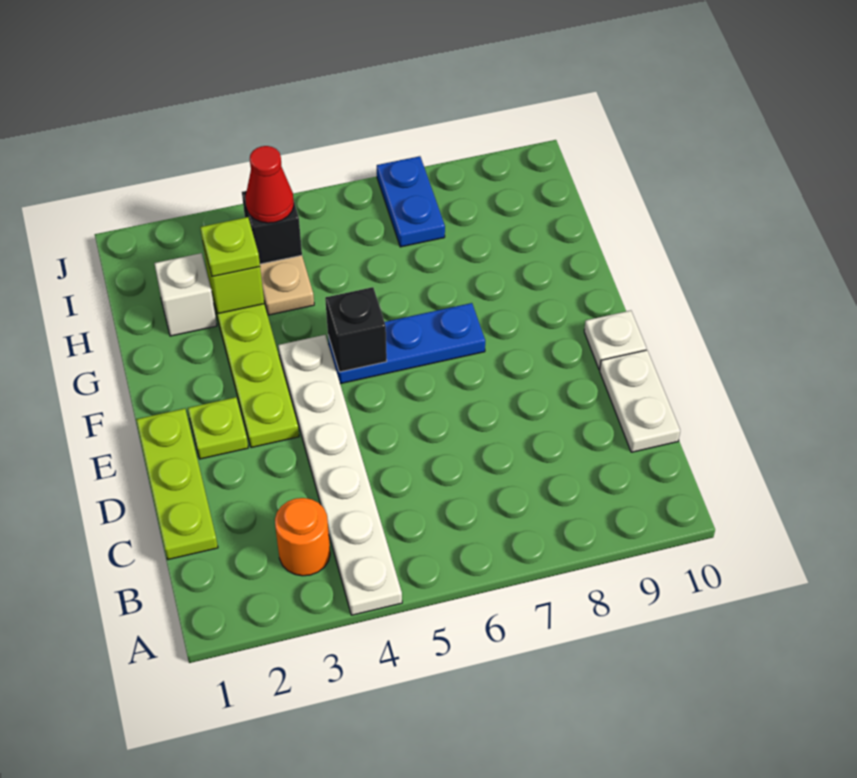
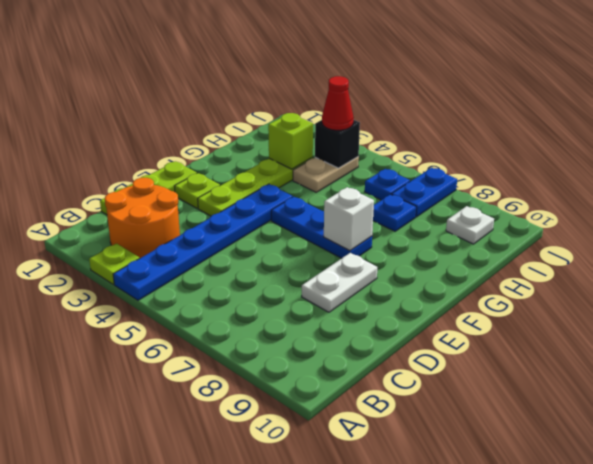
white plate A4:F4 level 1 -> blue plate A4:F4 level 1
orange round brick B3 level 1 -> orange round brick B2:C3 level 1
white plate C10:D10 level 1 -> white plate D8:E8 level 1
white plate E10 level 1 -> white plate I9 level 1
black brick F5 level 2 -> none
white brick H2 level 1 -> white brick F7 level 2
lime plate H3 level 3 -> lime plate A3 level 1
none -> blue plate H7 level 1
none -> blue plate I6 level 1

